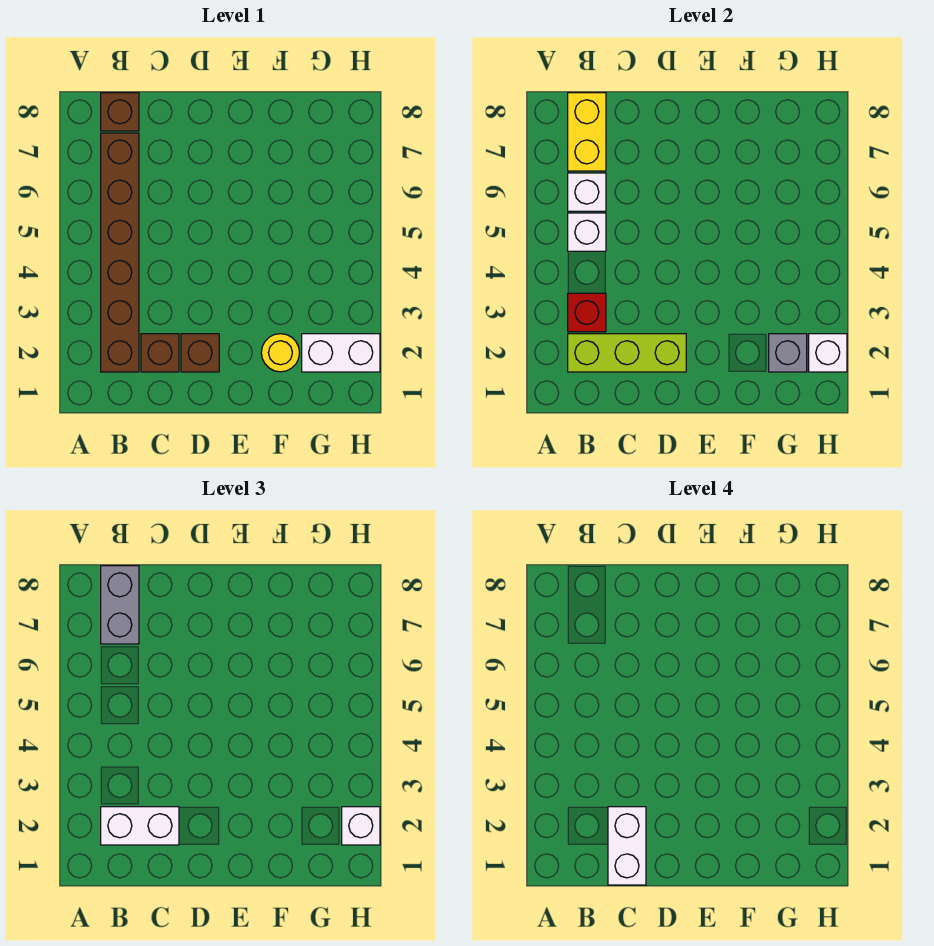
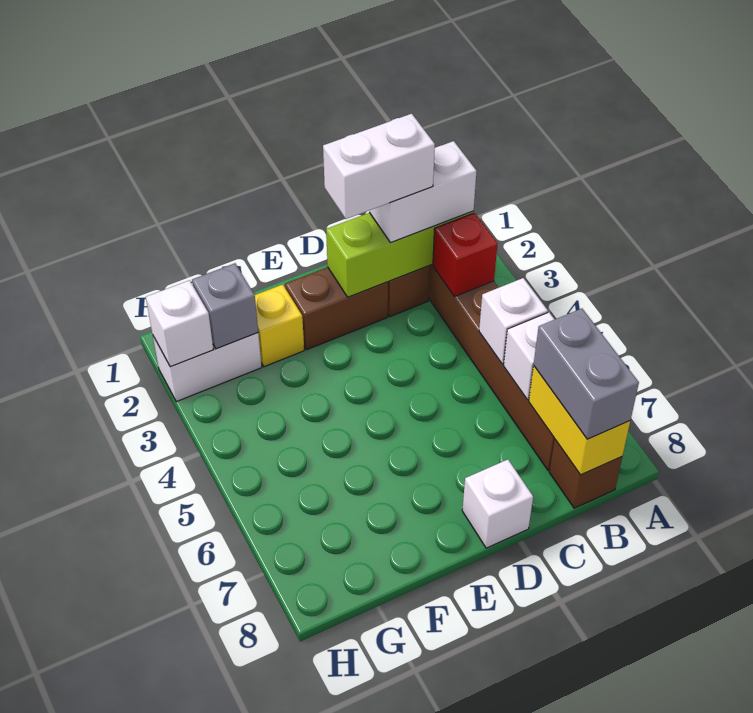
white brick C1:C2 level 4 -> white brick C2:D2 level 4
brown brick D2 level 1 -> brown brick D2:E2 level 1
yellow round brick F2 level 1 -> yellow brick F2 level 1
white brick H2 level 3 -> white brick D8 level 1

